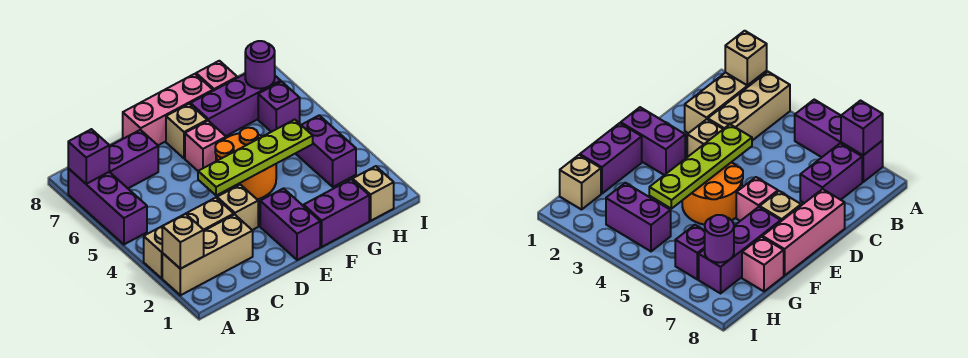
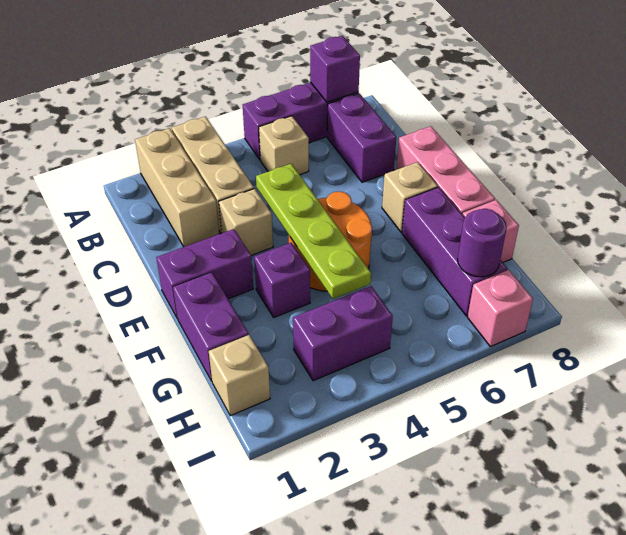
tan brick A2 level 2 -> tan brick B5 level 1
pink brick E6 level 1 -> pink brick I7 level 1
purple brick H6 level 1 -> purple brick F3 level 1

